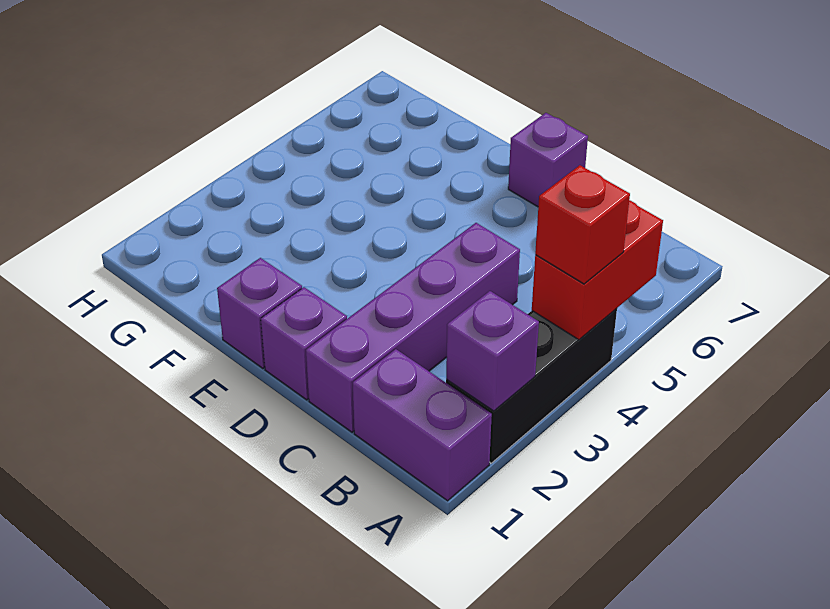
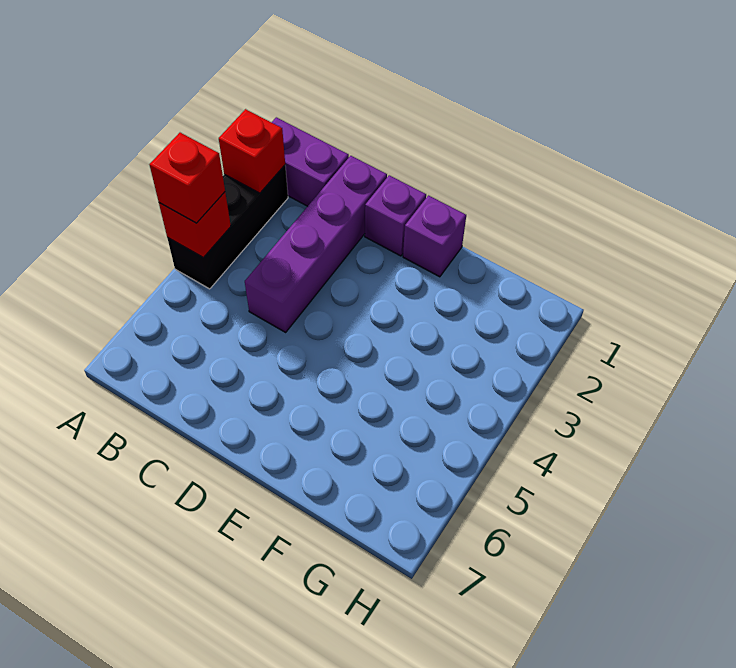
purple brick A2 level 2 -> red brick A2 level 2
red brick A4:A5 level 2 -> red brick A4 level 2
purple brick D7 level 1 -> none

